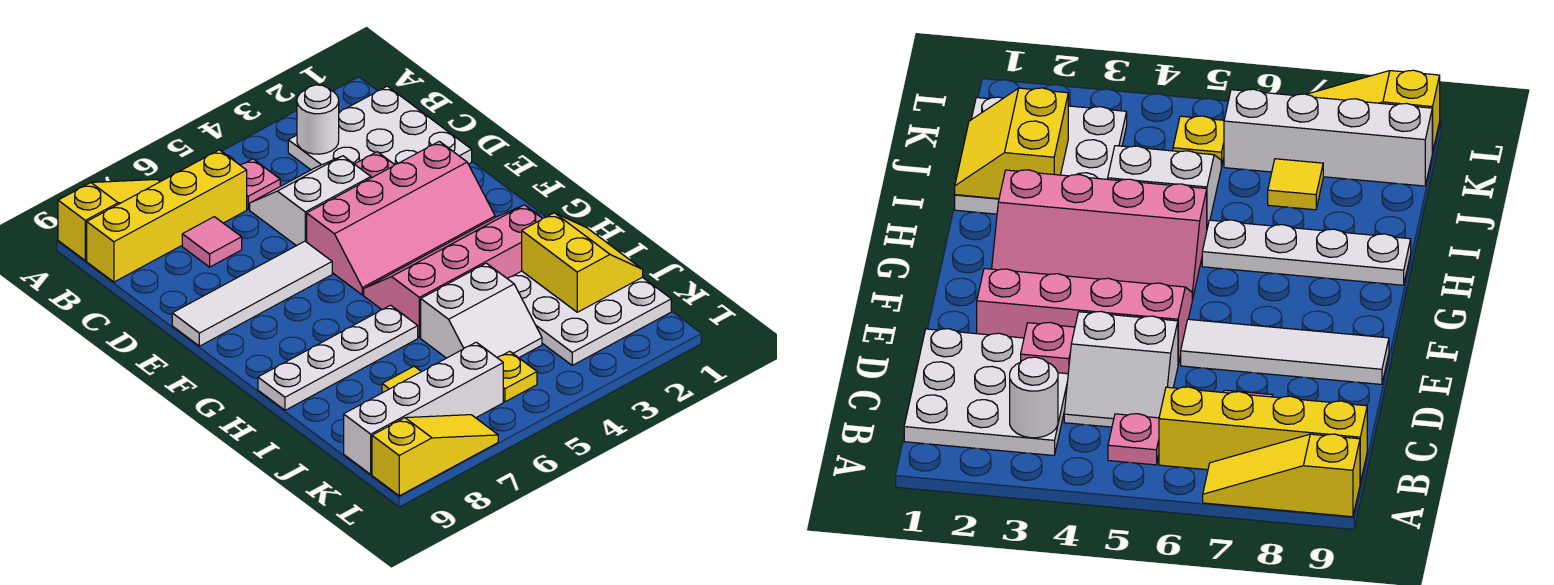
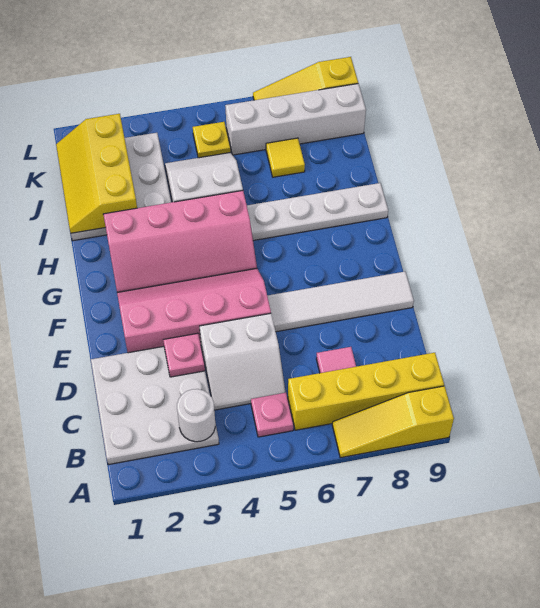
yellow slope I1:J2 level 2 top 2 -> yellow slope I1:K2 level 2 top 2

